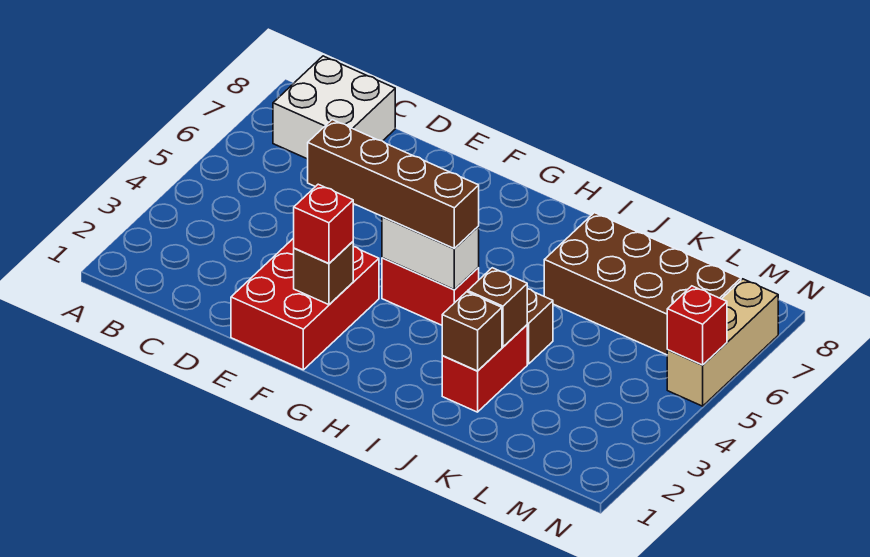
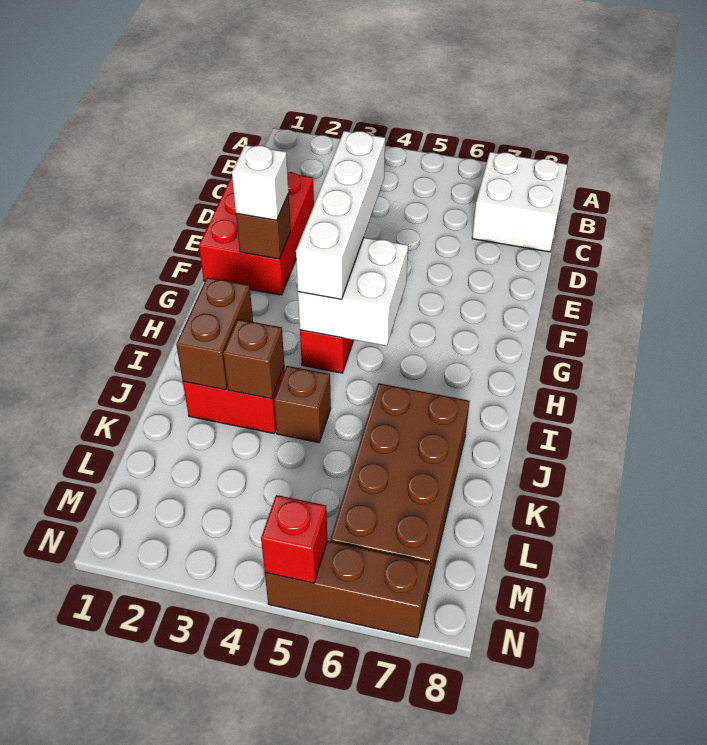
red brick E1:F3 level 1 -> red brick D1:F2 level 1
brown brick E4:H4 level 3 -> white brick E4:H4 level 3
red brick F2 level 3 -> white brick F2 level 3
white brick G4:H4 level 2 -> white brick G4:H5 level 2
brown brick J2 level 2 -> brown brick I2:J2 level 2
tan brick N5:N7 level 1 -> brown brick N5:N7 level 1

